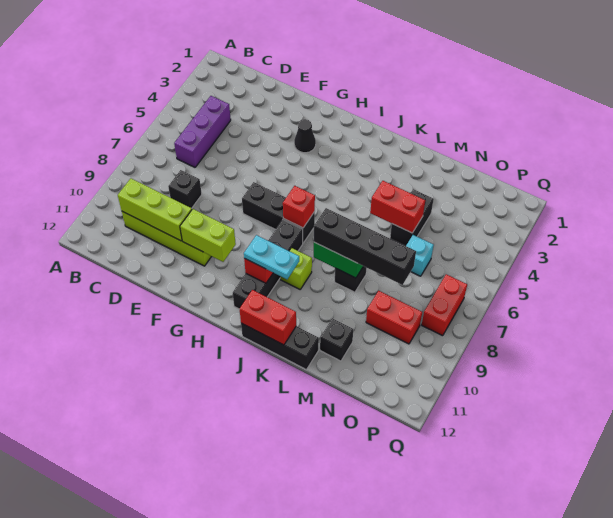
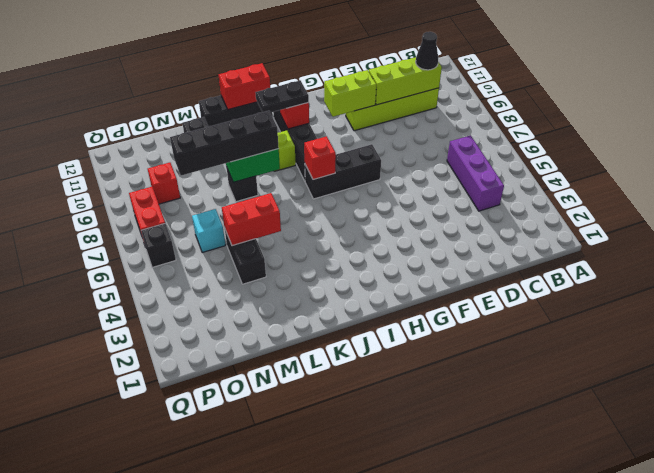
black brick D8 level 1 -> black brick P6 level 1
black cone G3 level 1 -> black cone C10 level 3
cyan plate I10:J10 level 3 -> black plate I10:J10 level 3
red brick N9:O9 level 1 -> red brick O9 level 1

